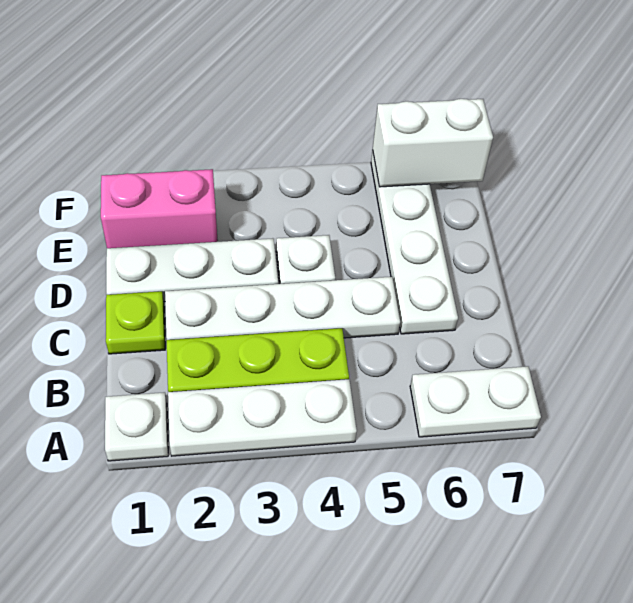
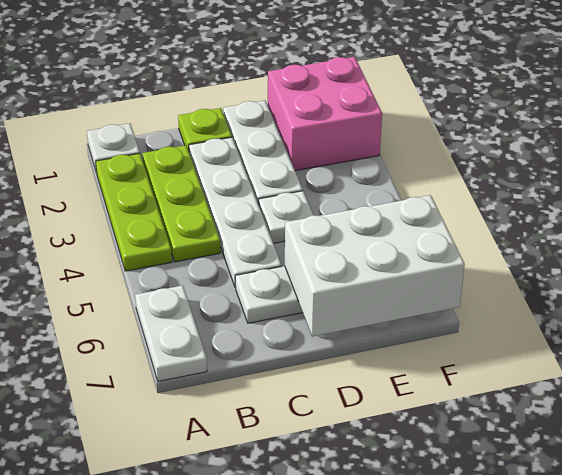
white plate A2:A4 level 1 -> lime plate A2:A4 level 1
pink brick E1:E2 level 1 -> pink brick E1:F2 level 1
white brick F6:F7 level 2 -> white brick D6:F7 level 2

